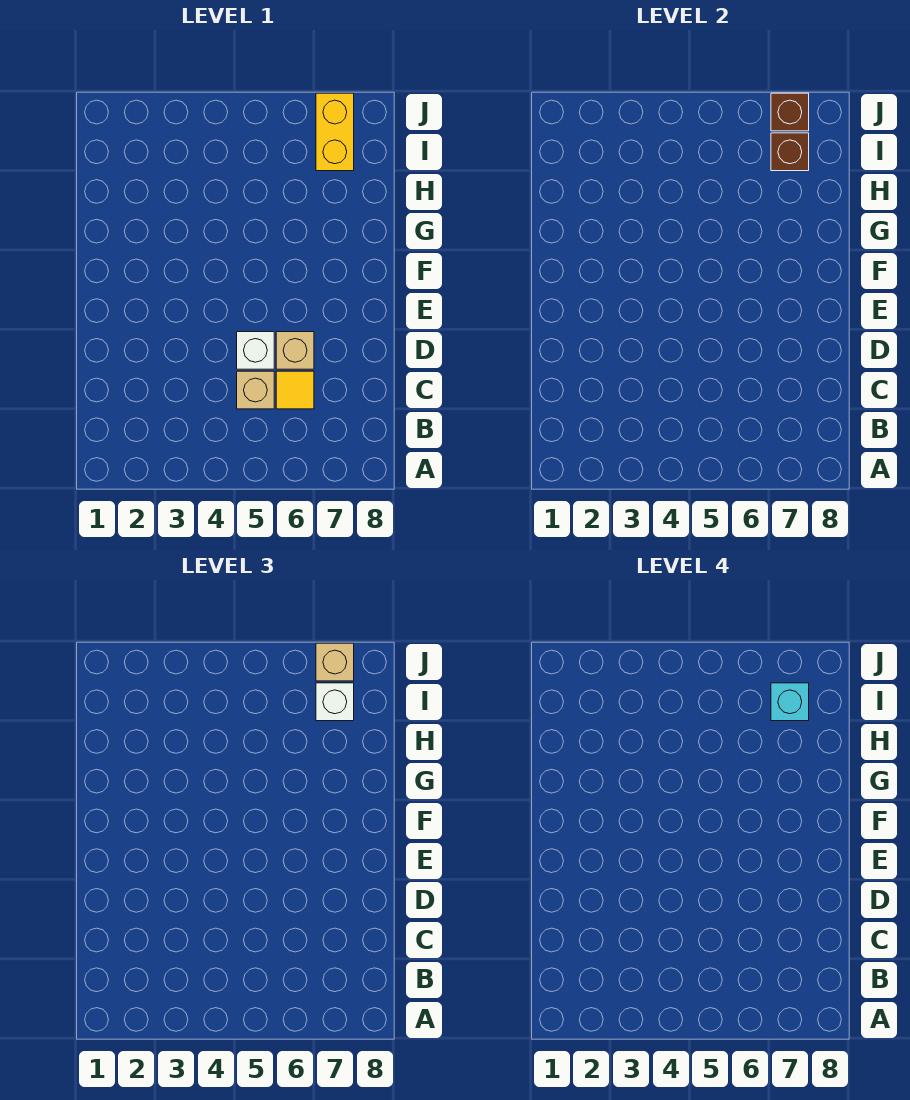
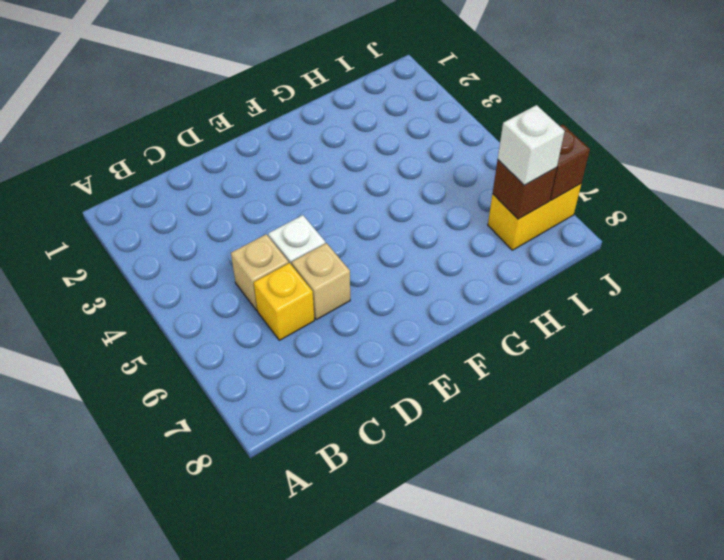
yellow tile C6 level 1 -> yellow brick C6 level 1
cyan brick I7 level 4 -> none
tan brick J7 level 3 -> none

